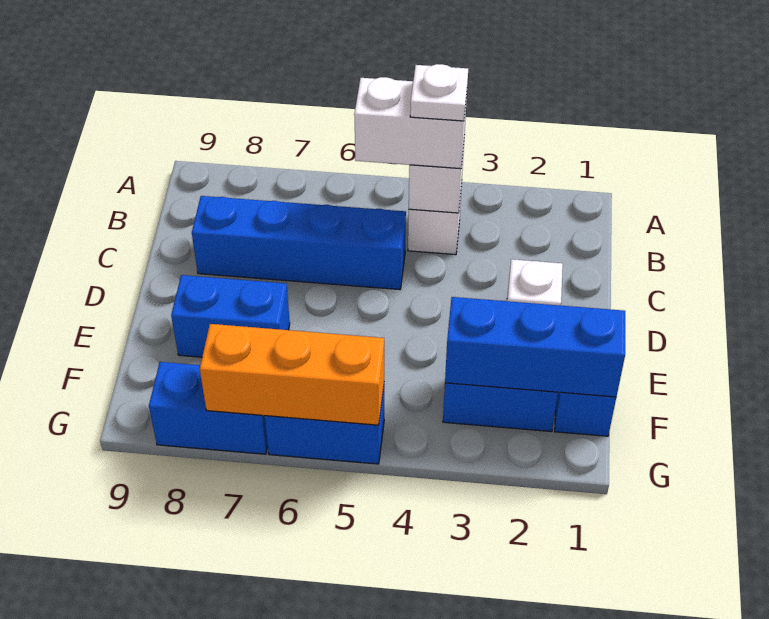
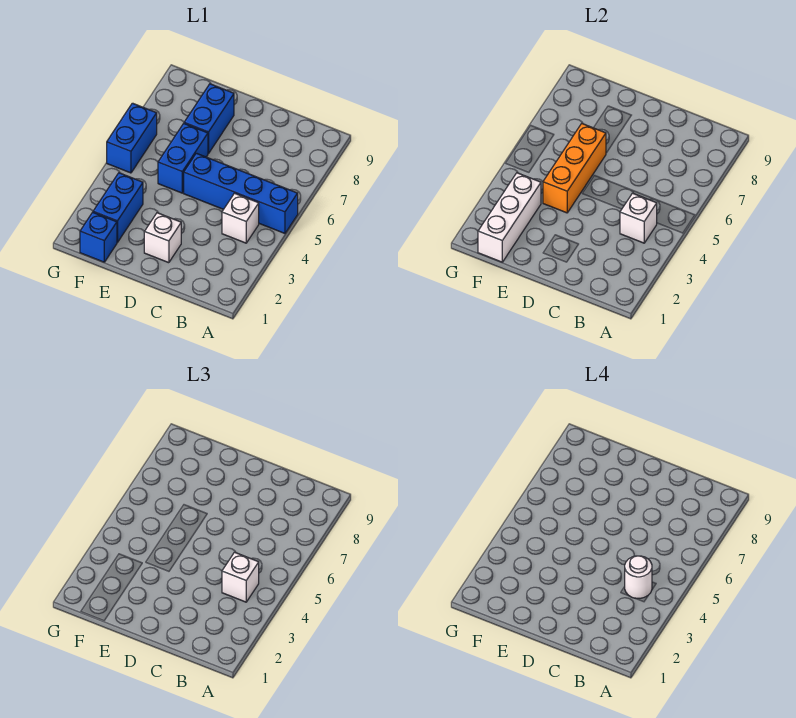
white brick B4:B5 level 3 -> white brick B4 level 3
white plate B4 level 4 -> white round brick B4 level 4
blue brick C5:C8 level 1 -> blue brick A5:D5 level 1
blue brick F1:F3 level 2 -> white brick F1:F3 level 2
orange brick G5:G7 level 2 -> orange brick E4:E6 level 2
blue brick G7:G8 level 1 -> blue brick E5:E6 level 1

